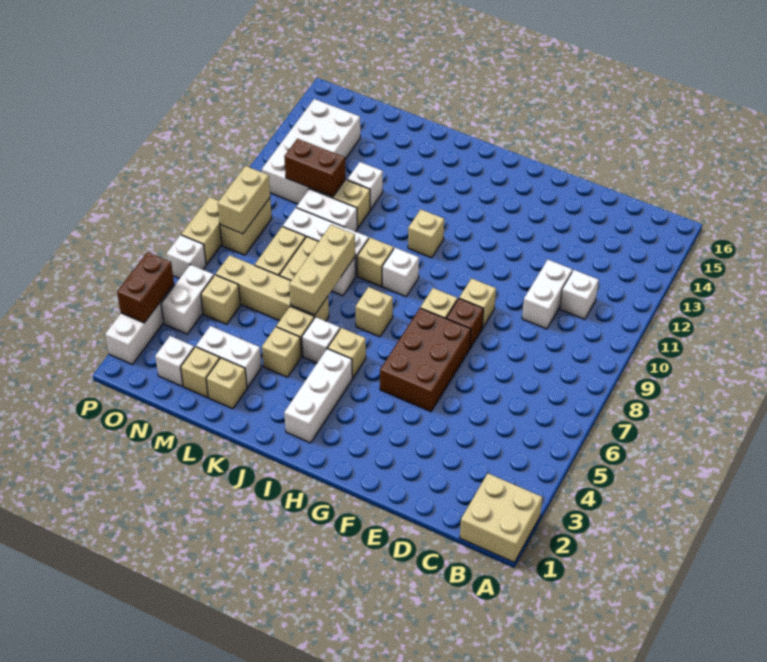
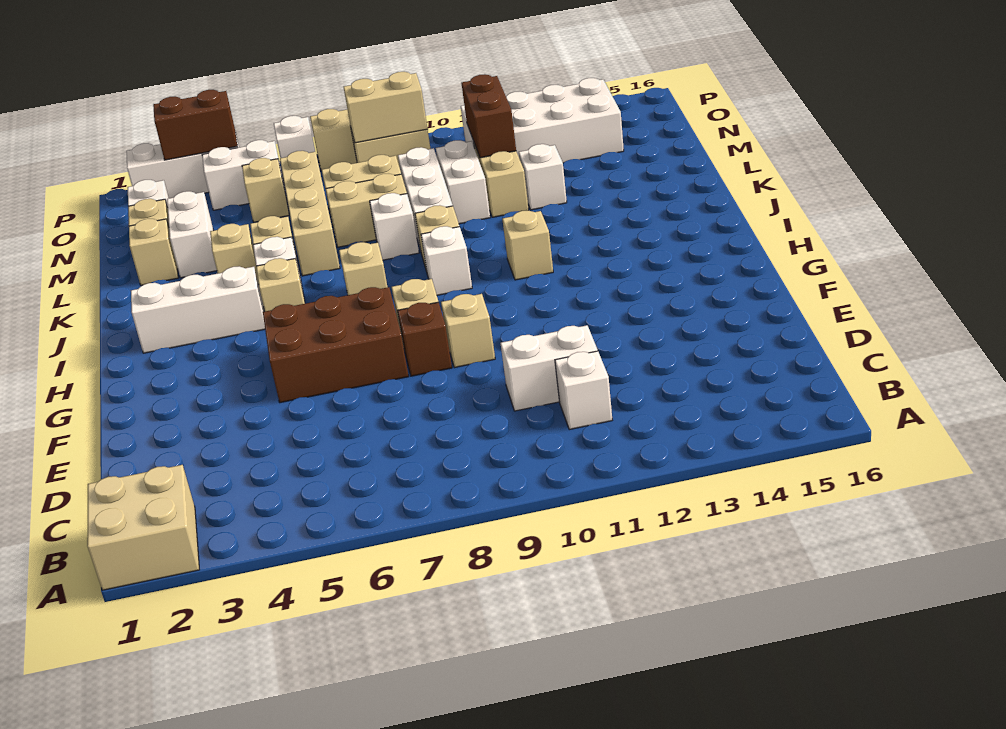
tan brick K6:K8 level 2 -> none

